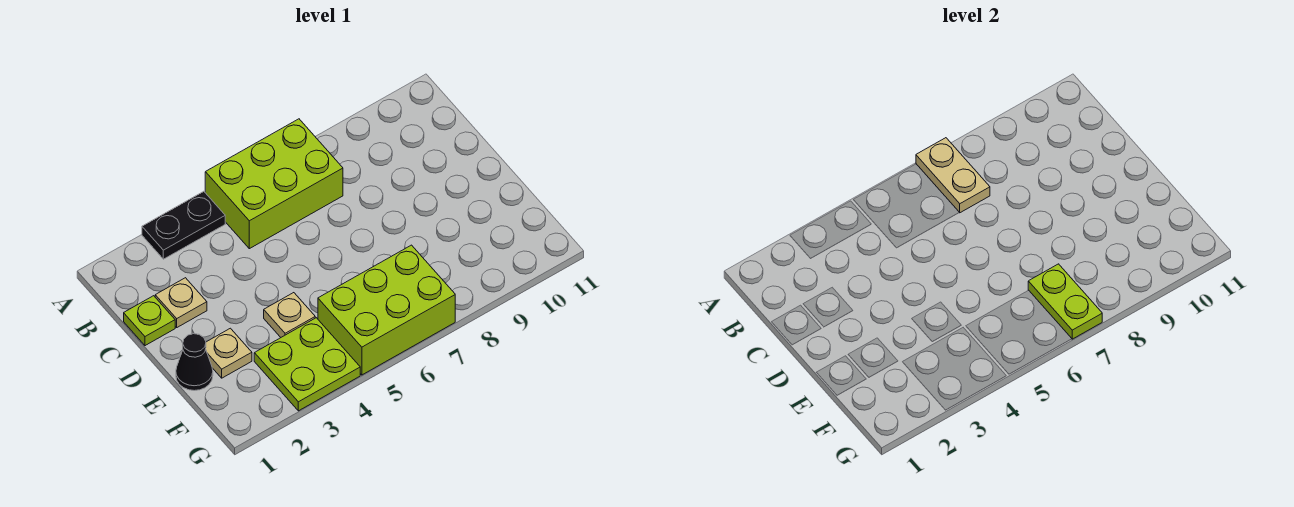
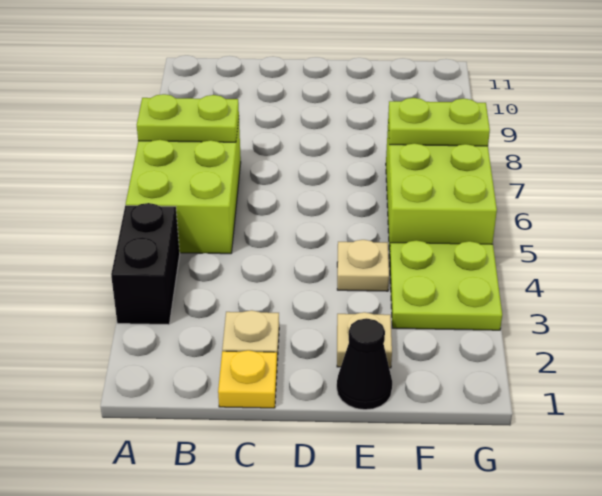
black plate A3:A4 level 1 -> black brick A3:A4 level 1
tan plate A7:B7 level 2 -> lime plate A7:B7 level 2
lime plate C1 level 1 -> yellow plate C1 level 1

